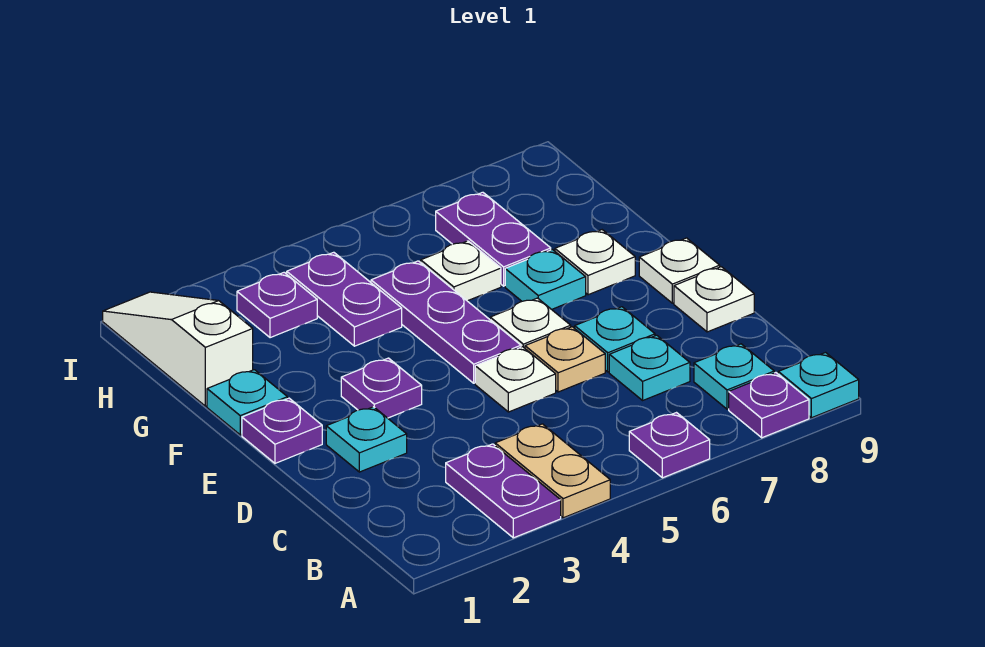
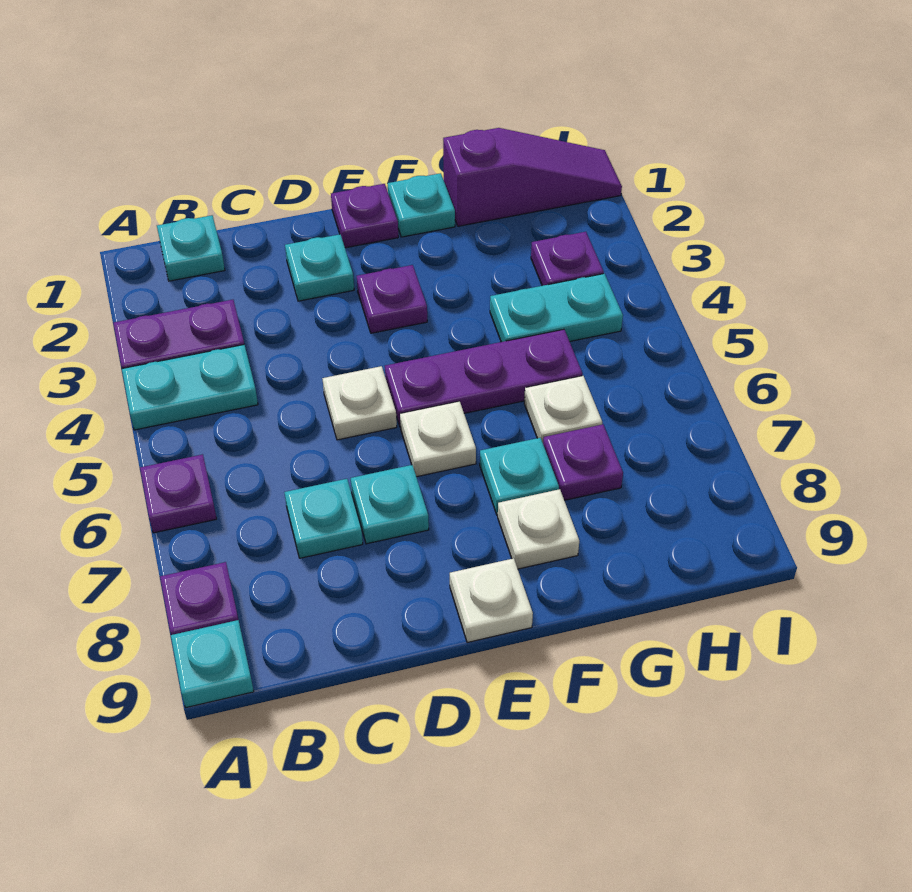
tan plate A4:B4 level 1 -> cyan plate A4:B4 level 1
cyan plate B8 level 1 -> cyan plate B1 level 1
tan plate D6 level 1 -> none
white plate D9 level 1 -> none
white slope G1:I1 level 1 top G -> purple slope G1:I1 level 1 top G
purple plate G4:H4 level 1 -> cyan plate G4:H4 level 1
purple plate G7:H7 level 1 -> purple plate G7 level 1

